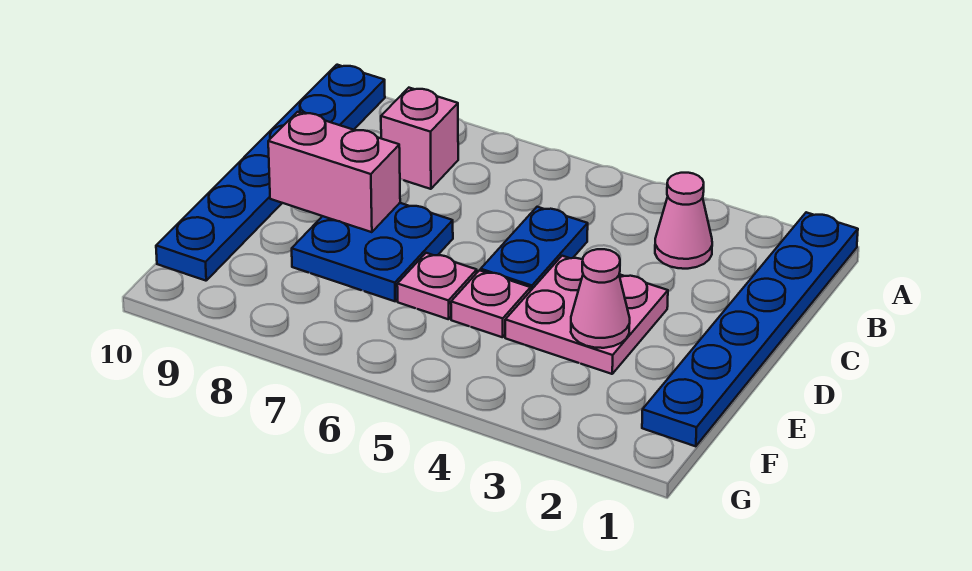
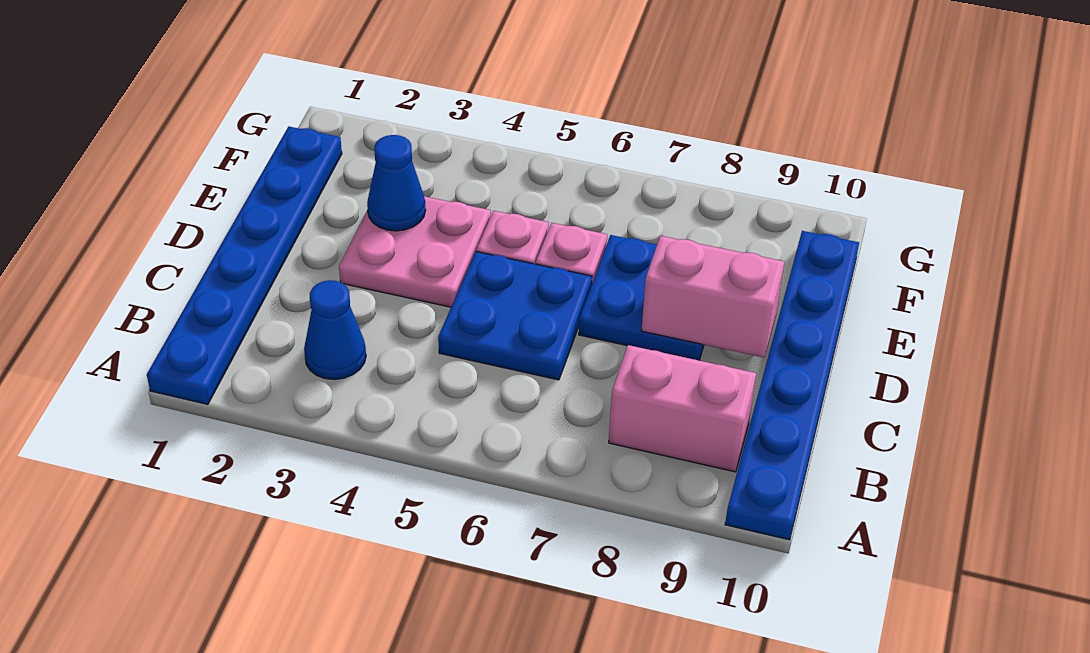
pink cone B3 level 1 -> blue cone B3 level 1
pink brick B8 level 1 -> pink brick B8:B9 level 1
blue plate C5:D5 level 1 -> blue plate C5:D6 level 1
pink cone E3 level 2 -> blue cone E3 level 2

